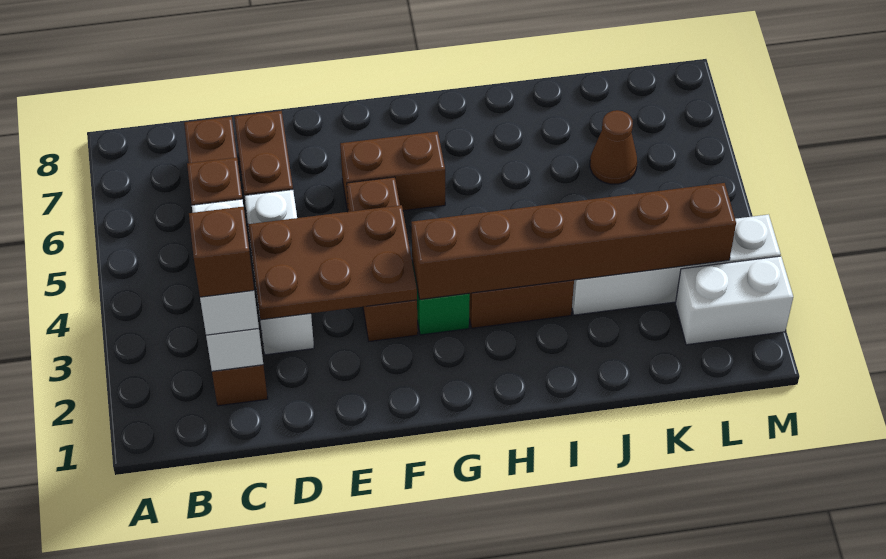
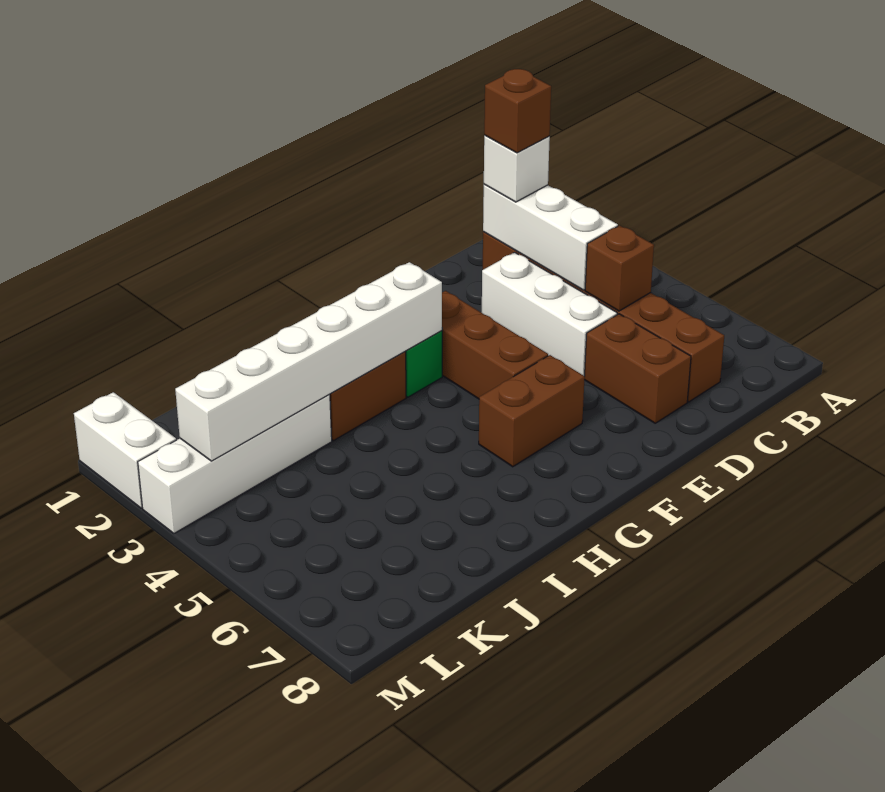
brown plate D3:F4 level 2 -> none
brown brick G3:L3 level 2 -> white brick G3:L3 level 2
brown cone K6 level 1 -> none
white brick L2:M2 level 1 -> white brick M1:M2 level 1

